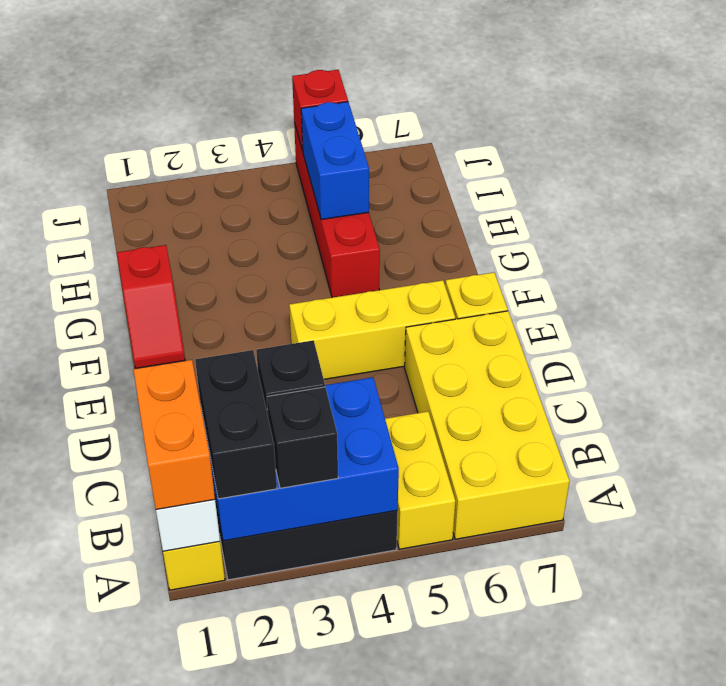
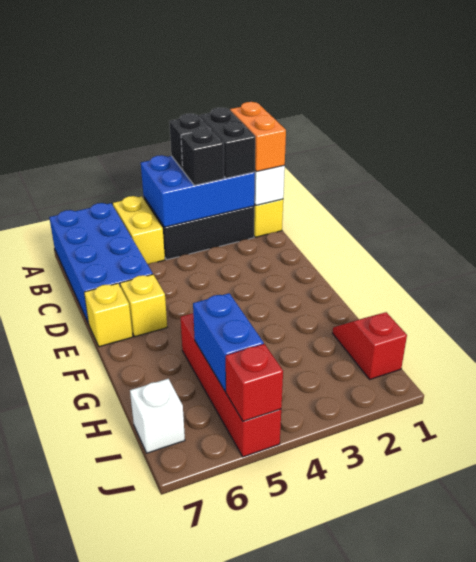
yellow brick A6:D7 level 1 -> blue brick A6:D7 level 1
yellow brick E4:E6 level 1 -> yellow brick E6 level 1
red slope F1:G1 level 1 top G -> red slope H1:I1 level 1 top I
none -> white brick I7 level 1

